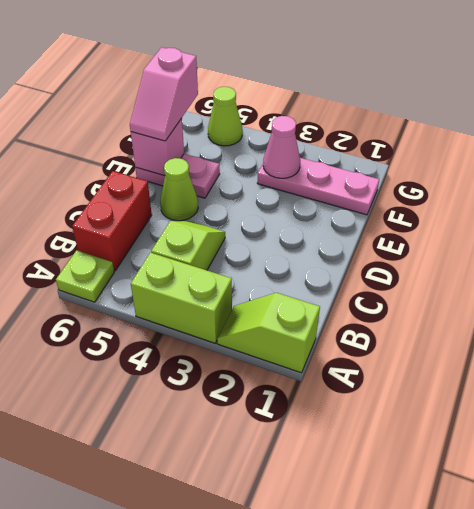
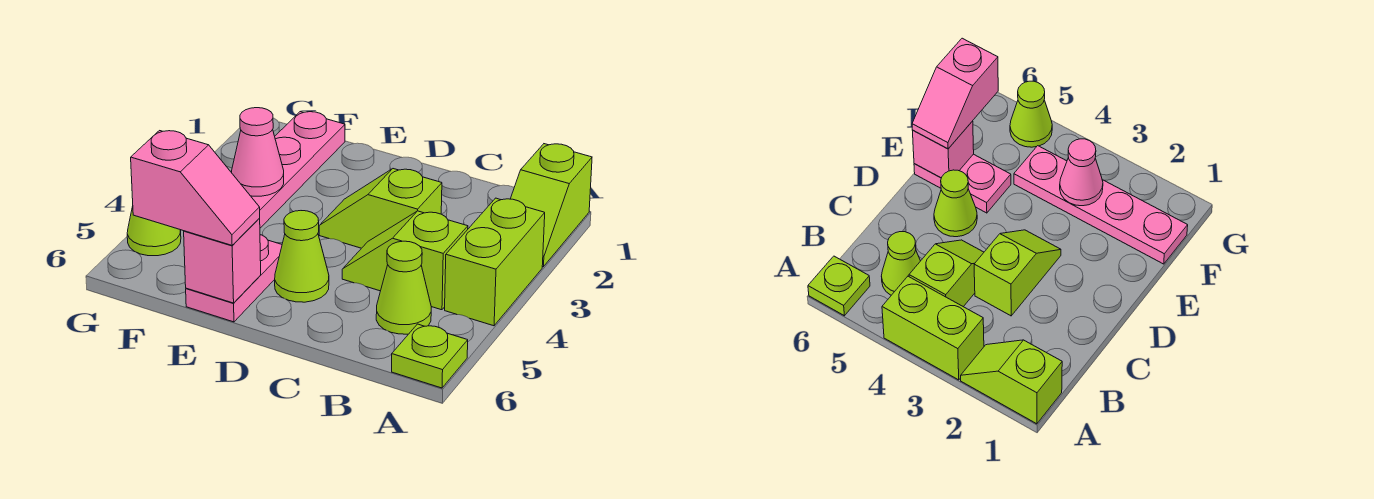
none -> lime cone B5 level 1
red brick B6:C6 level 1 -> none
none -> lime slope C3:D3 level 1 top C
pink plate F1:F3 level 1 -> pink plate F1:F4 level 1

